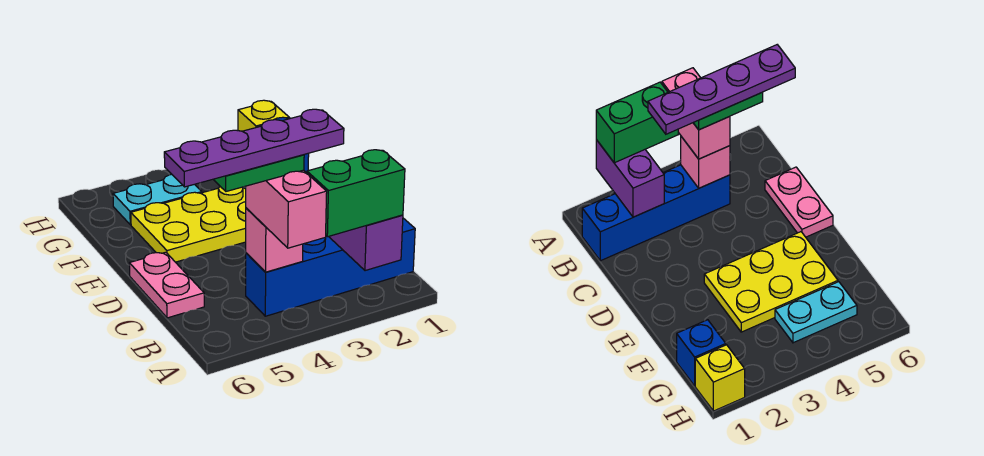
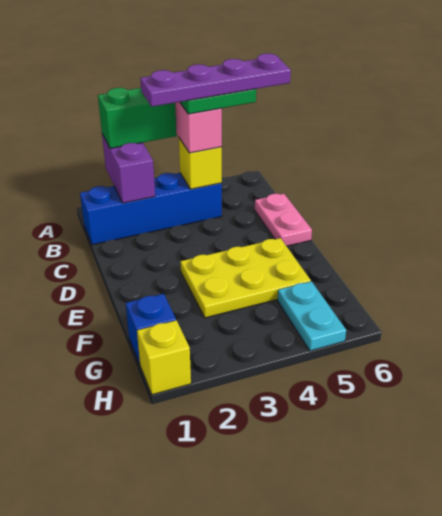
pink brick B4 level 2 -> yellow brick B4 level 2
cyan plate G4:G5 level 1 -> cyan plate G5:H5 level 1

